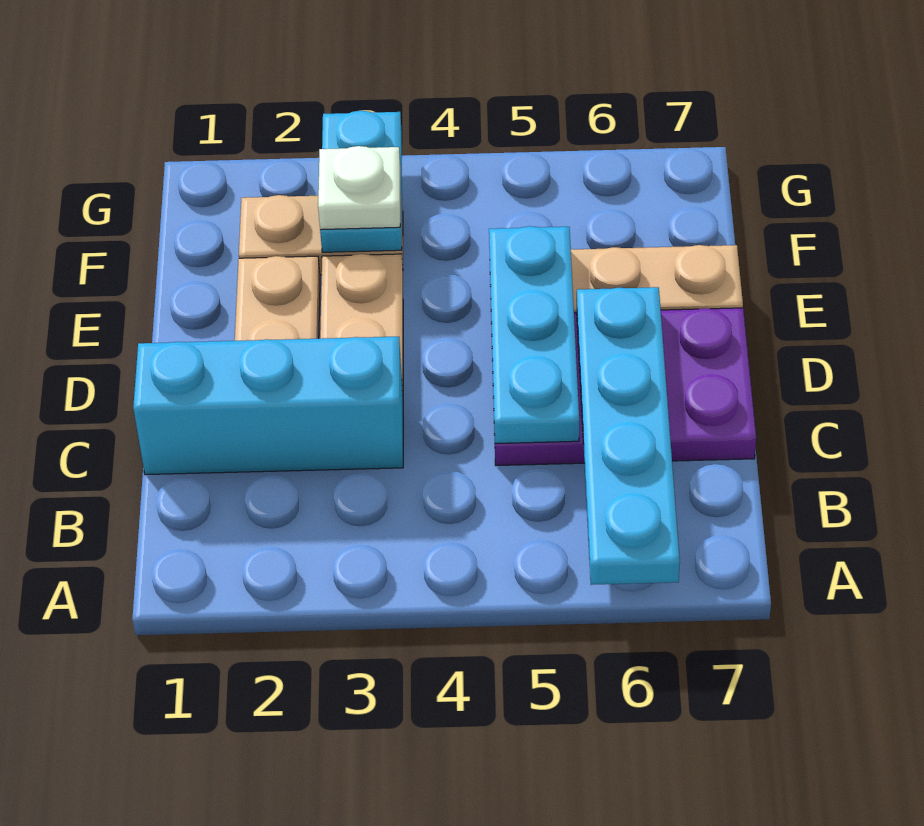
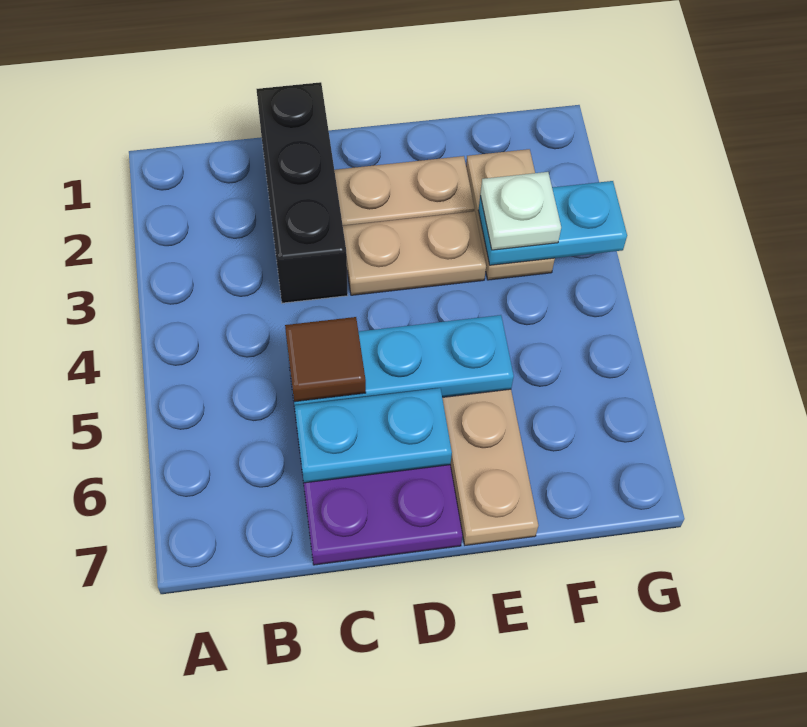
cyan plate A6:D6 level 2 -> cyan plate C6:D6 level 2
cyan brick C1:C3 level 1 -> black brick C1:C3 level 1
none -> brown tile C5 level 3

